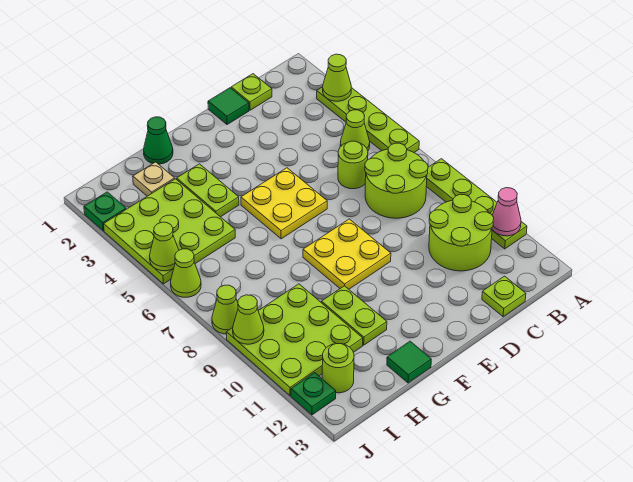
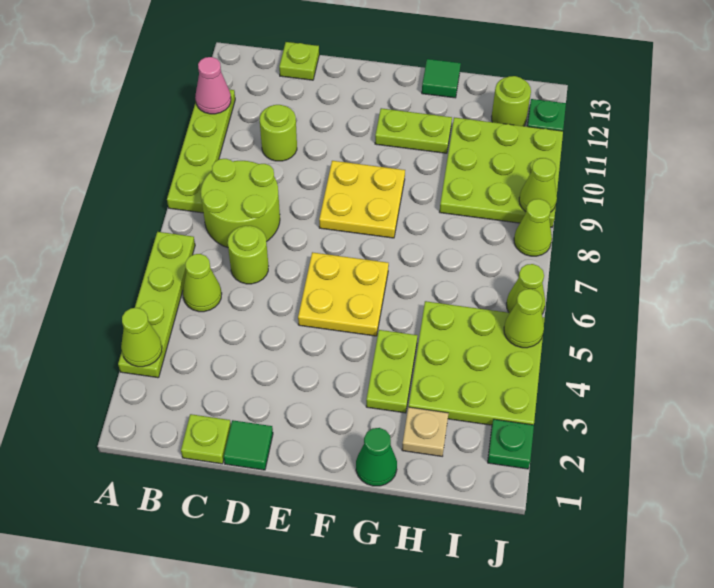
lime round brick B10:C11 level 1 -> lime round brick C10 level 1
lime plate G10:G11 level 1 -> lime plate F11:G11 level 1

